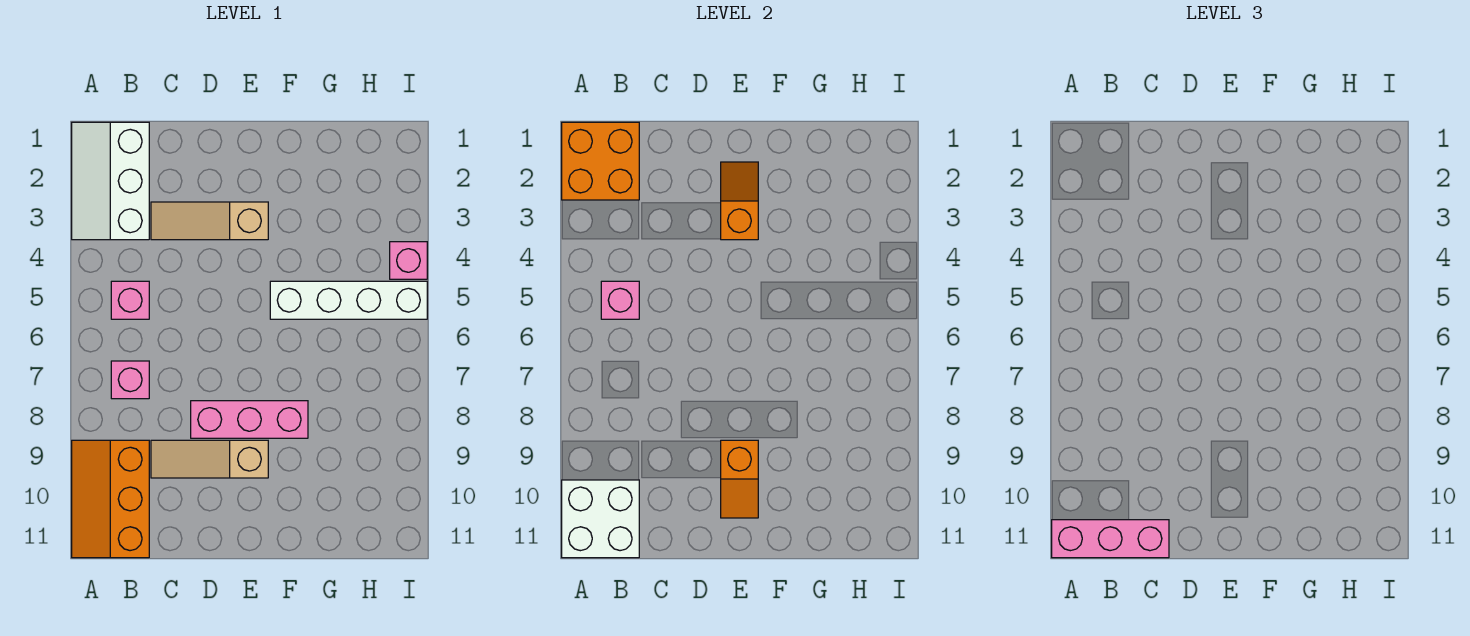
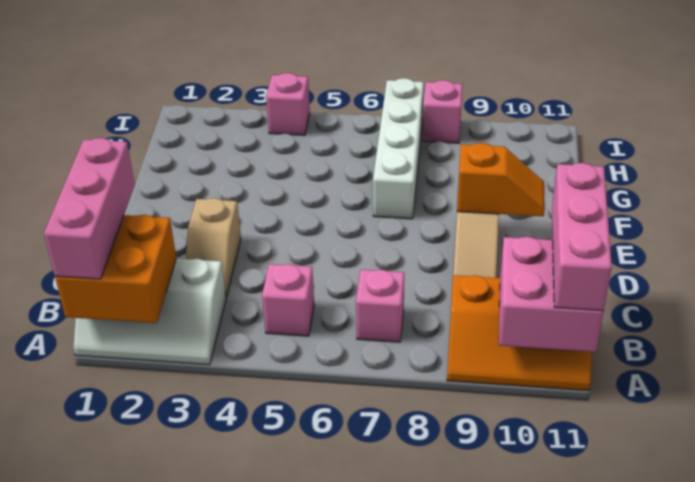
white brick A10:B11 level 2 -> pink brick A10:B11 level 2
pink brick B5 level 2 -> pink brick I8 level 1
tan slope C3:E3 level 1 top E -> tan slope C3:D3 level 1 top D
pink brick D8:F8 level 1 -> pink brick A1:C1 level 3
orange slope E2:E3 level 2 top 3 -> none
white brick F5:I5 level 1 -> white brick F7:I7 level 1

